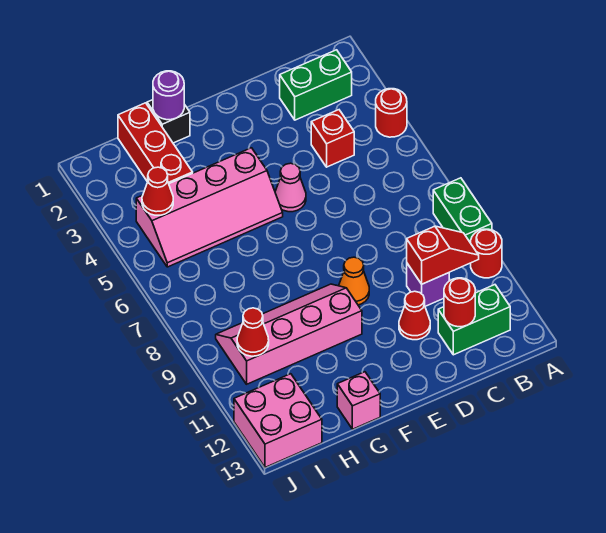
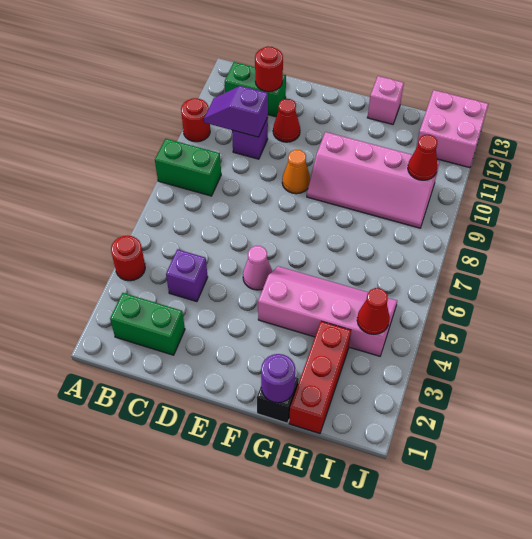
green brick A8:A9 level 1 -> green brick A8:B8 level 1
red slope B10:C10 level 2 top C -> purple slope B10:C10 level 2 top C
red brick C4 level 1 -> purple brick C4 level 1

